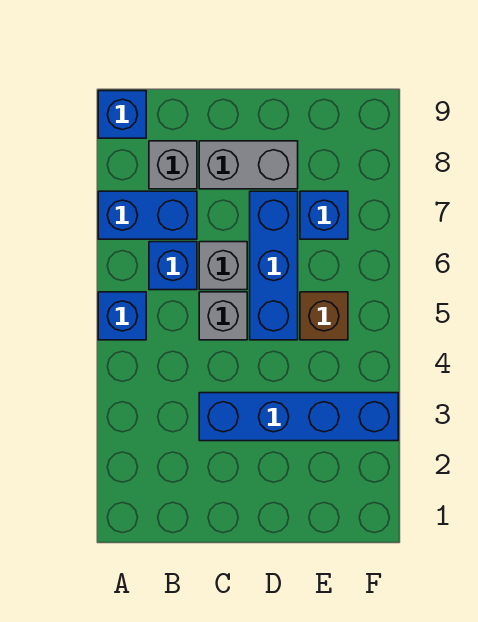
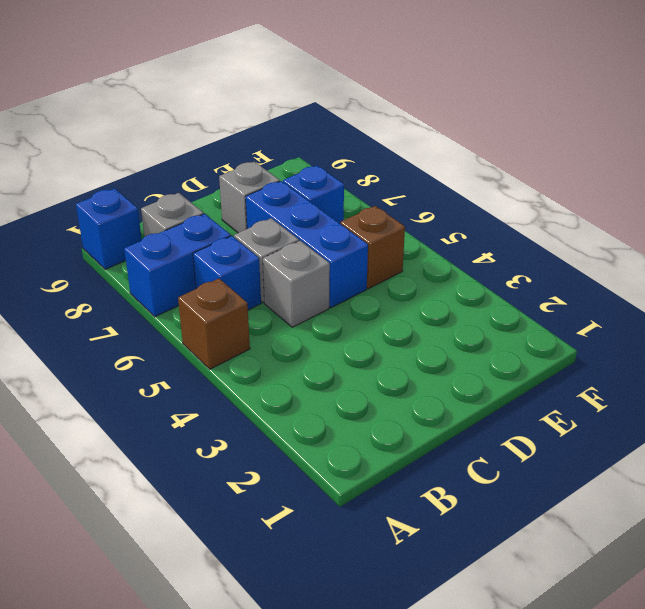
blue brick A5 level 1 -> brown brick A5 level 1
blue brick C3:F3 level 1 -> none
grey brick C8:D8 level 1 -> grey brick D8 level 1

